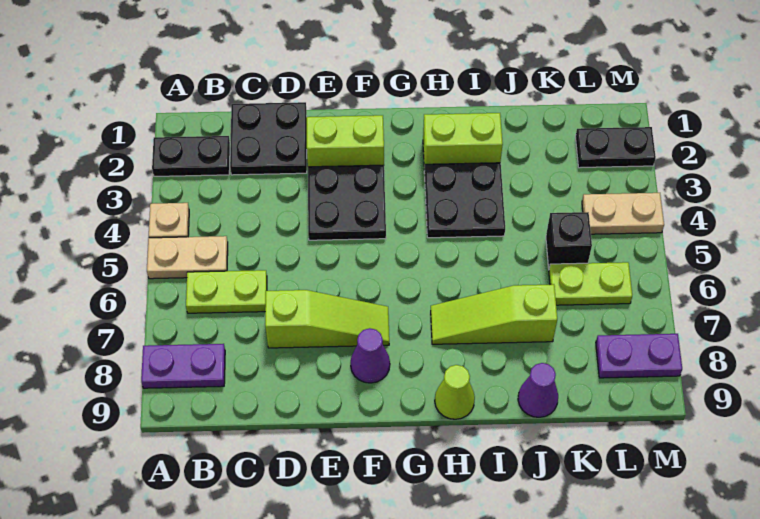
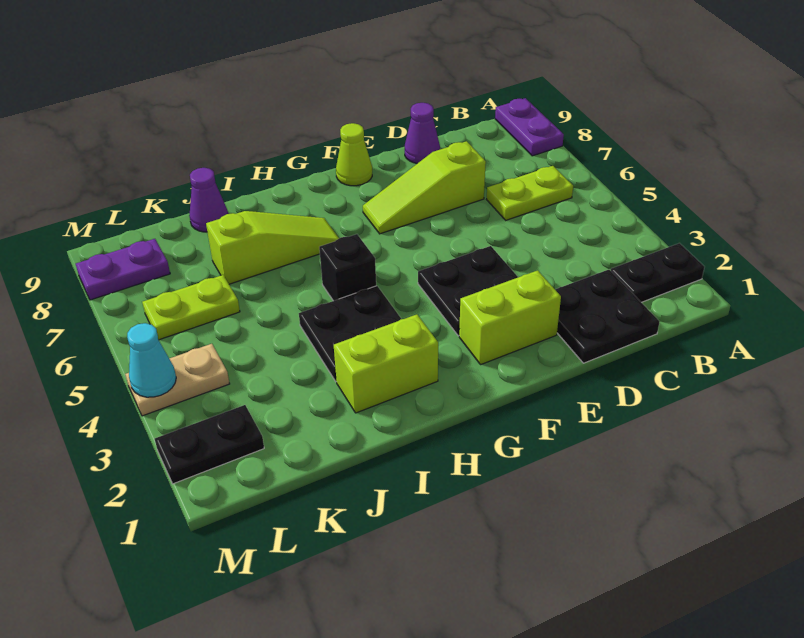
tan plate A4 level 1 -> none
tan plate A5:B5 level 1 -> none
purple plate A8:B8 level 1 -> purple plate A8:A9 level 1
purple cone F8 level 1 -> purple cone D9 level 1
lime cone H9 level 1 -> lime cone F9 level 1
black brick K5 level 1 -> black brick H5 level 1
none -> cyan cone M4 level 2

